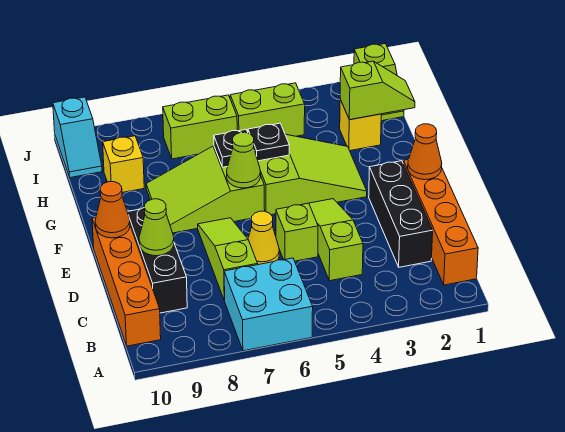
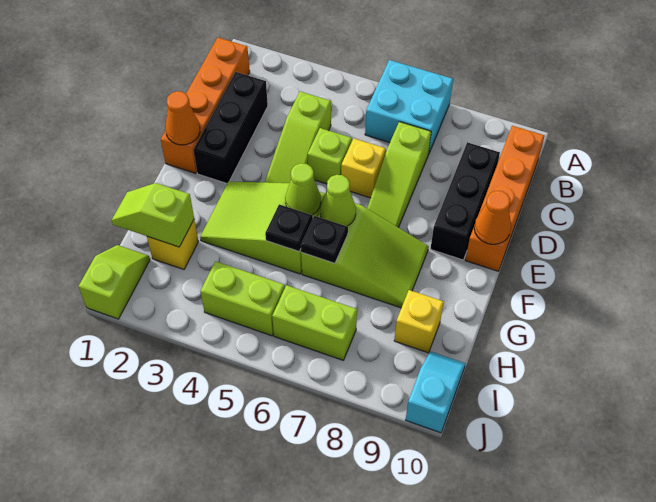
yellow cone D6 level 1 -> yellow brick D6 level 1
lime cone D9 level 2 -> lime cone F5 level 2

